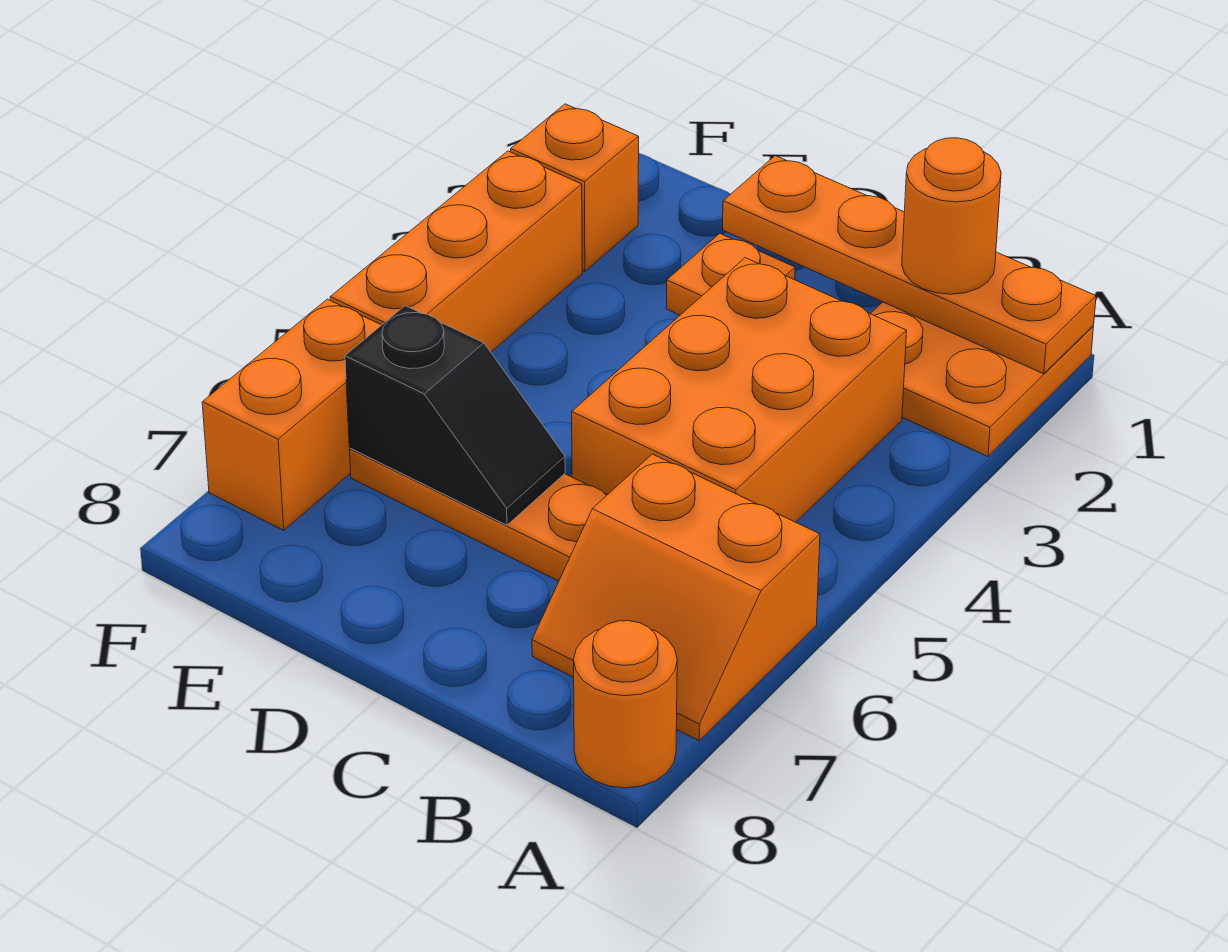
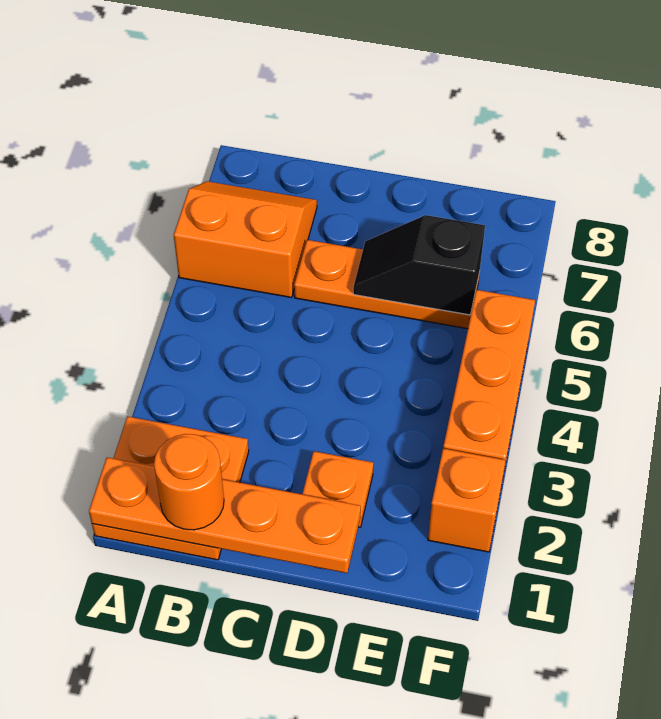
orange round brick A8 level 1 -> none
orange brick B3:C5 level 1 -> none
orange brick F6:F7 level 1 -> none

